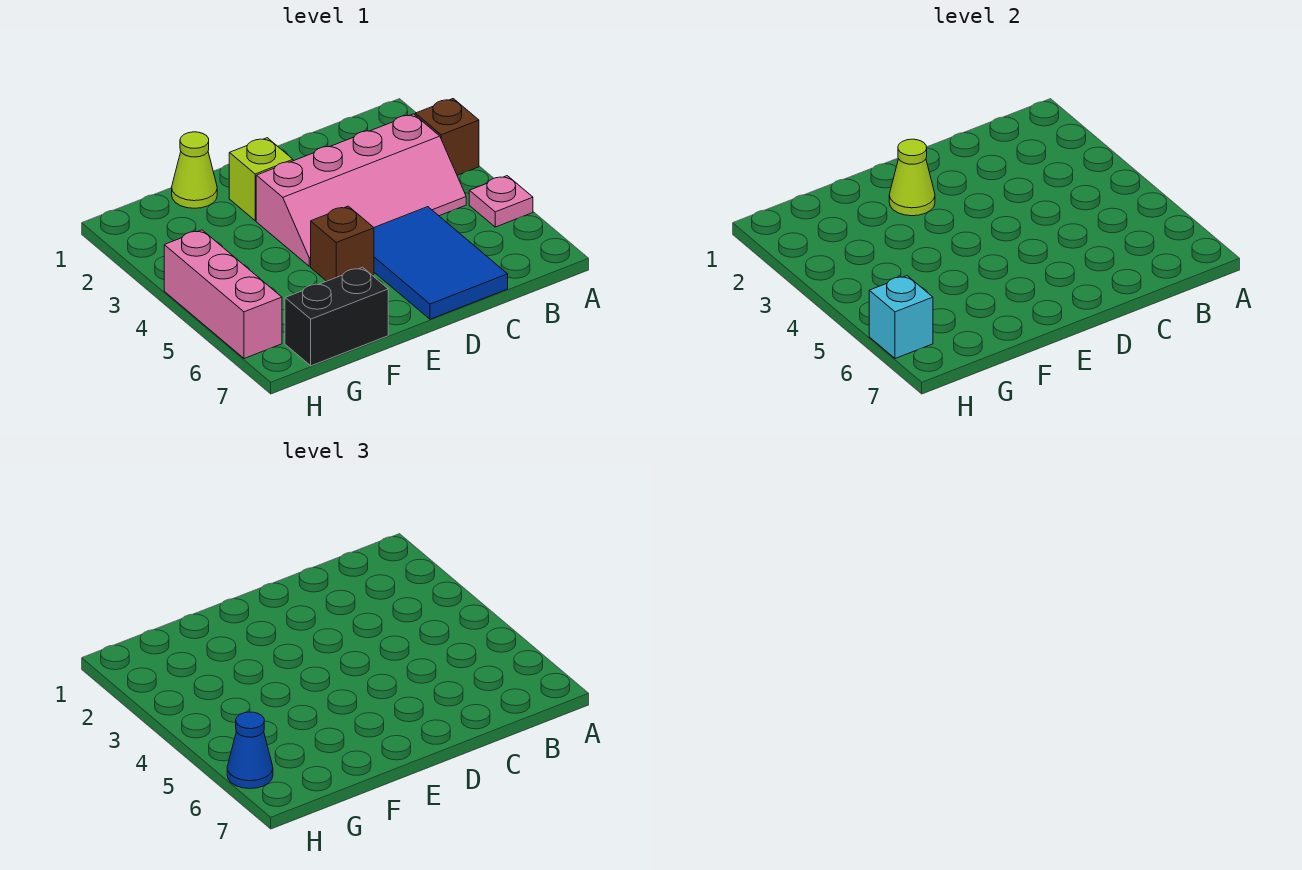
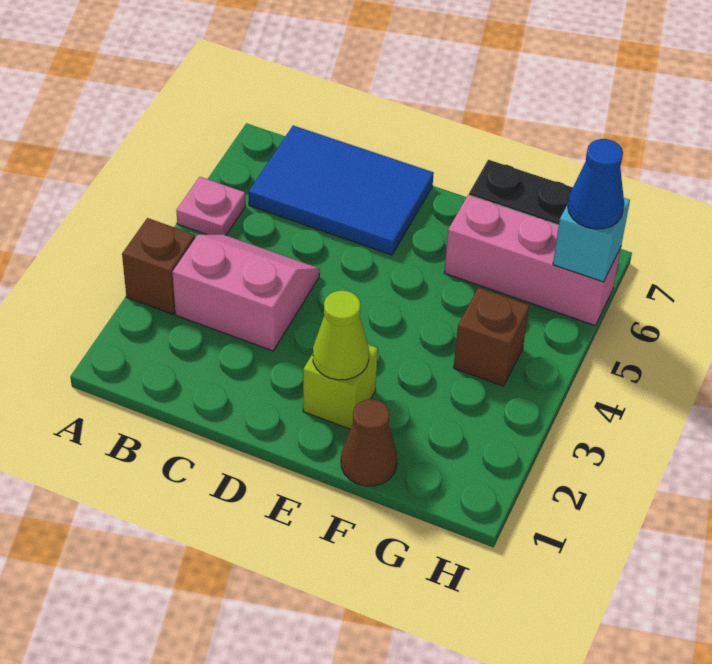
pink slope B3:E4 level 1 top 3 -> pink slope B3:C4 level 1 top 3
blue tile C5:D7 level 1 -> blue tile B6:D7 level 1
brown brick E5 level 1 -> brown brick G4 level 1
lime cone F1 level 1 -> brown cone F1 level 1
pink brick H4:H6 level 1 -> pink brick F6:H6 level 1

